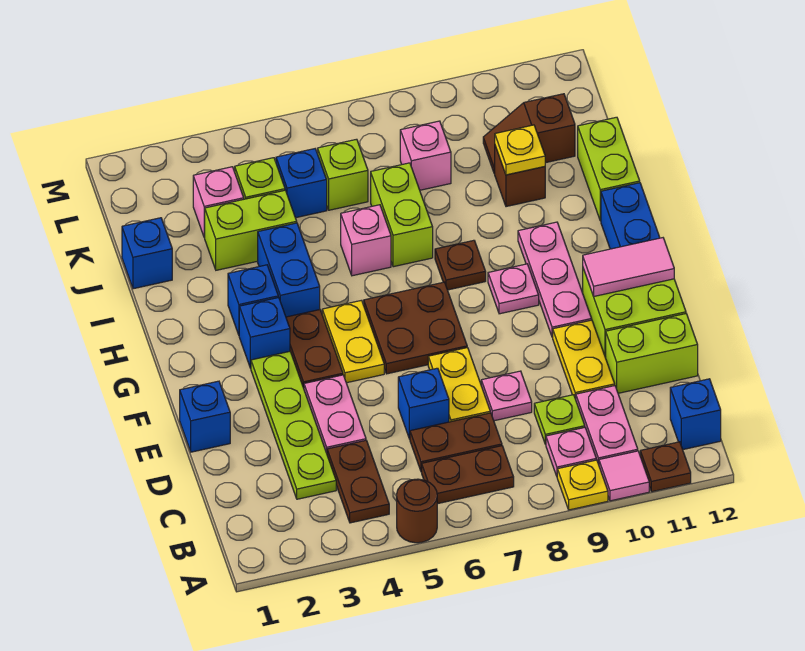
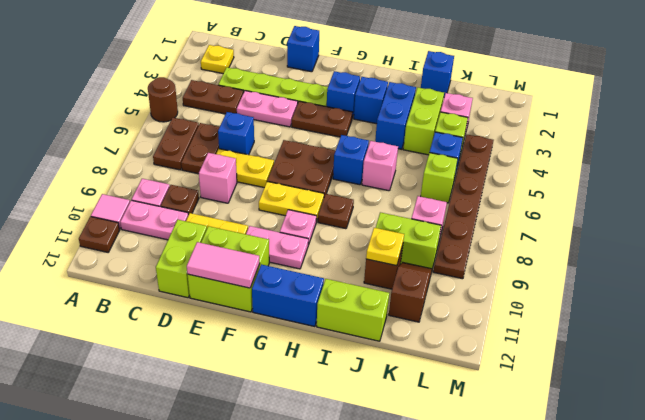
yellow plate A9 level 1 -> yellow plate B2 level 1
blue brick B12 level 1 -> blue brick H6 level 1
lime plate C9 level 1 -> brown plate C9 level 1
pink plate D8 level 1 -> pink brick D8 level 1
yellow plate F5:G5 level 1 -> yellow plate F8:G8 level 1
pink plate F10:H10 level 1 -> pink plate F10:G10 level 1
pink tile F11:F12 level 2 -> pink tile E12:F12 level 2
blue brick H4:I4 level 1 -> blue brick I3:I4 level 1
lime brick I7:J7 level 1 -> lime brick J9:K9 level 1
none -> brown plate L4:L9 level 1

